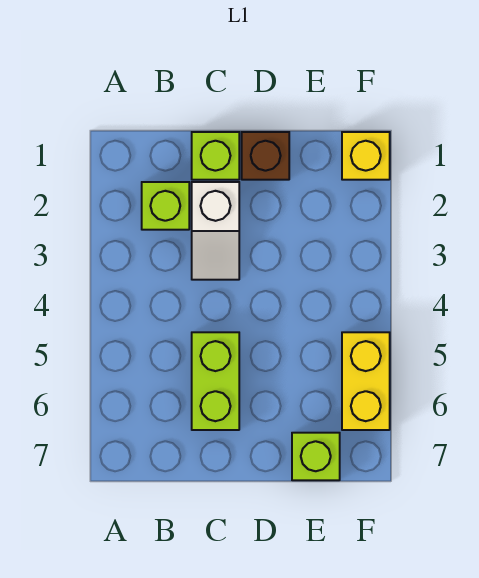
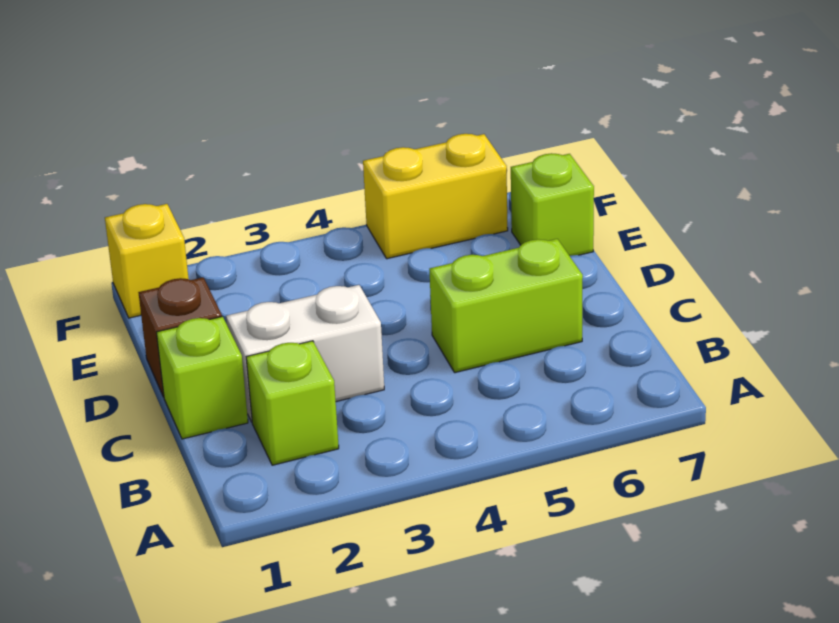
white slope C2:C3 level 1 top 2 -> white brick C2:C3 level 1

